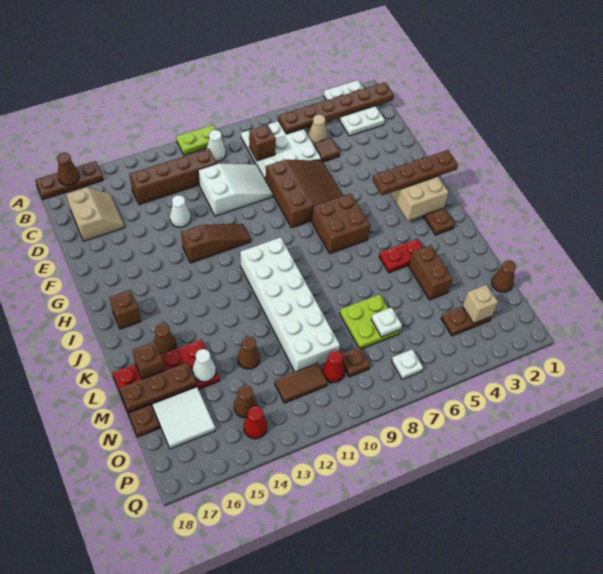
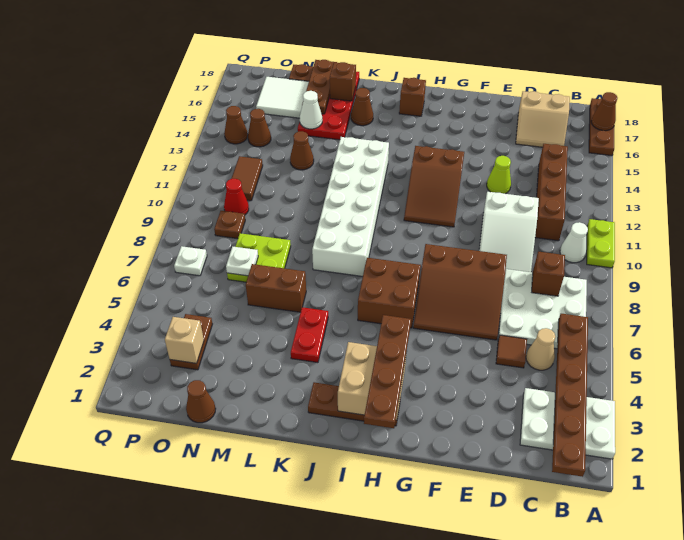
white cone E13 level 1 -> lime cone E13 level 1
brown slope G11:G13 level 1 top 13 -> brown slope G11:H13 level 1 top 13
white brick I10:N11 level 1 -> white brick J8:K13 level 1
brown brick L4:M4 level 1 -> brown brick L6:M6 level 1
red cone P14 level 1 -> brown cone P14 level 1

